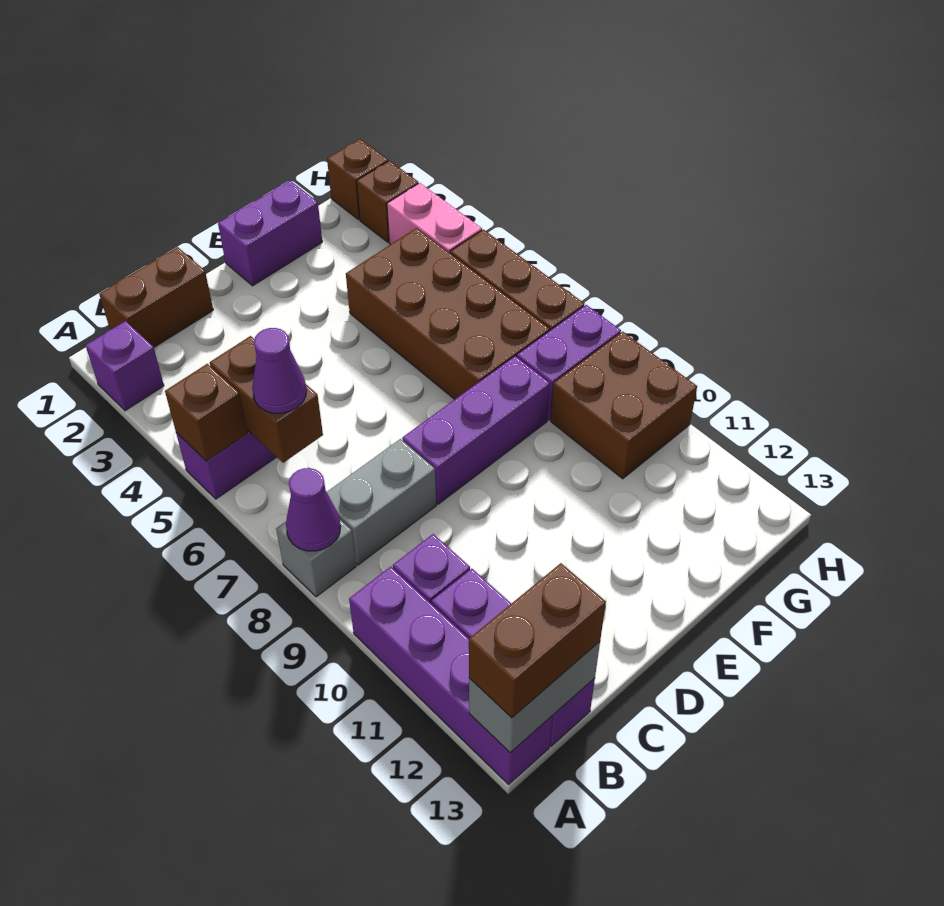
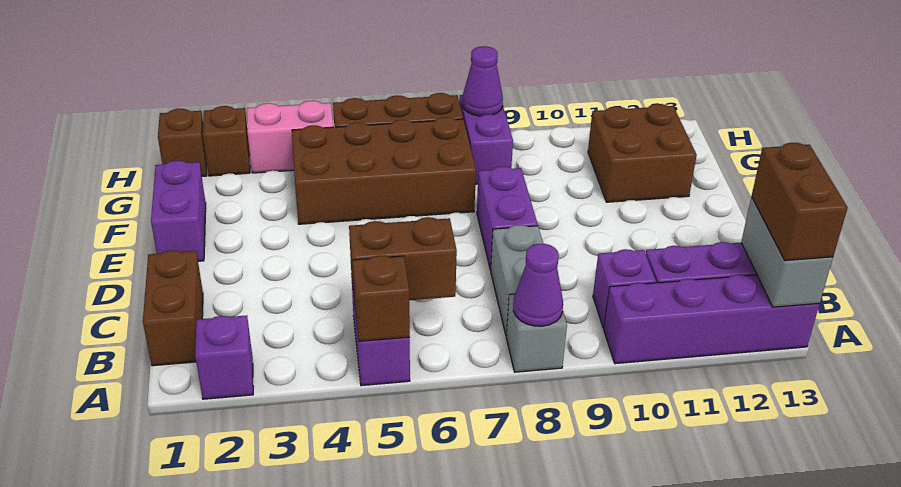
purple cone B6 level 3 -> purple cone H8 level 2
purple brick D8:F8 level 1 -> purple brick D8:E8 level 1
brown brick G9:H10 level 1 -> brown brick F11:G12 level 1

